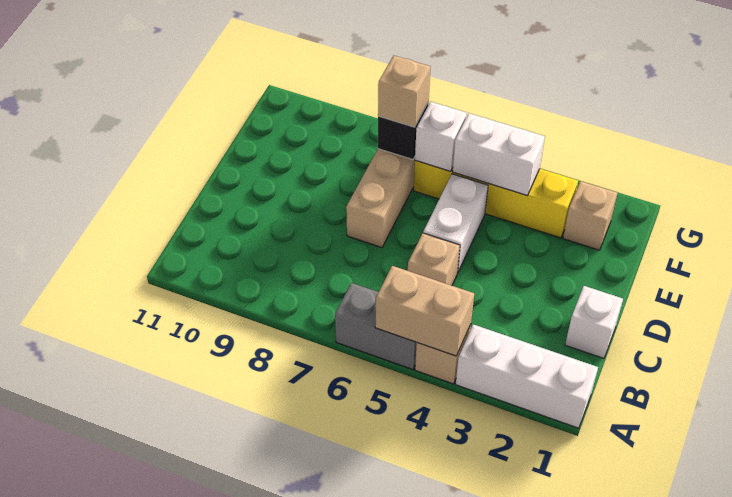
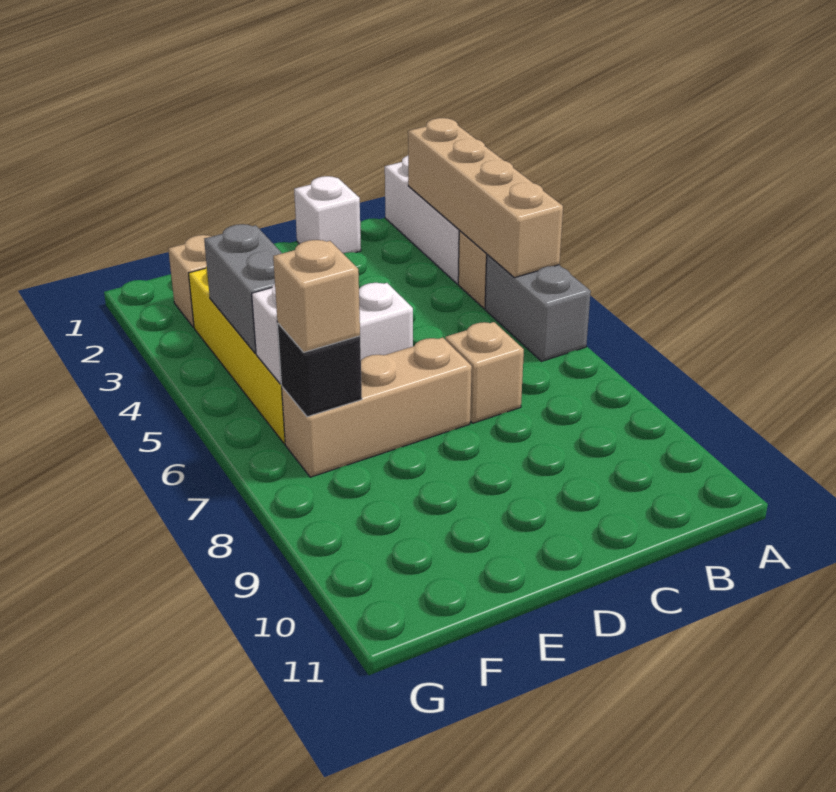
tan brick A4:A5 level 2 -> tan brick A2:A5 level 2
tan brick C5 level 1 -> tan brick C7 level 1
white brick F4:F5 level 2 -> grey brick F4:F5 level 2

